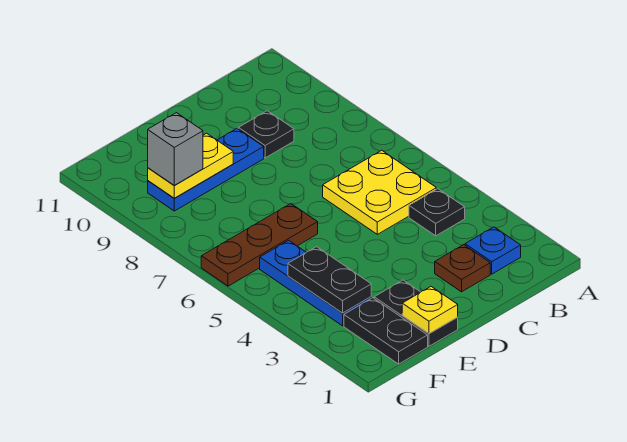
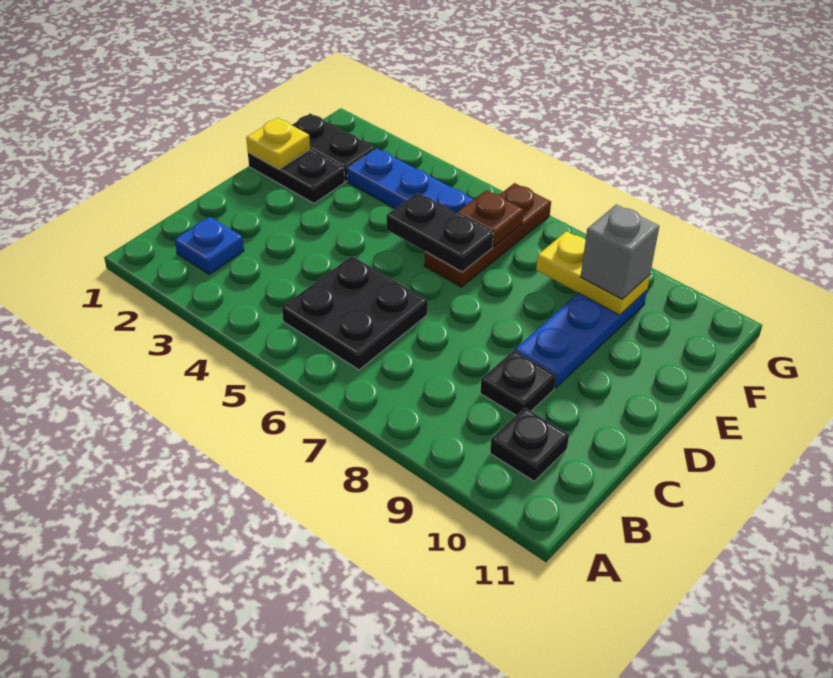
black plate B4 level 1 -> black plate B10 level 1
yellow plate B5:C6 level 1 -> black plate B5:C6 level 1
brown plate C2 level 1 -> brown plate F6 level 2
yellow plate E9:F9 level 2 -> yellow plate F8:F9 level 2
black plate F3:F4 level 2 -> black plate E5:E6 level 2

